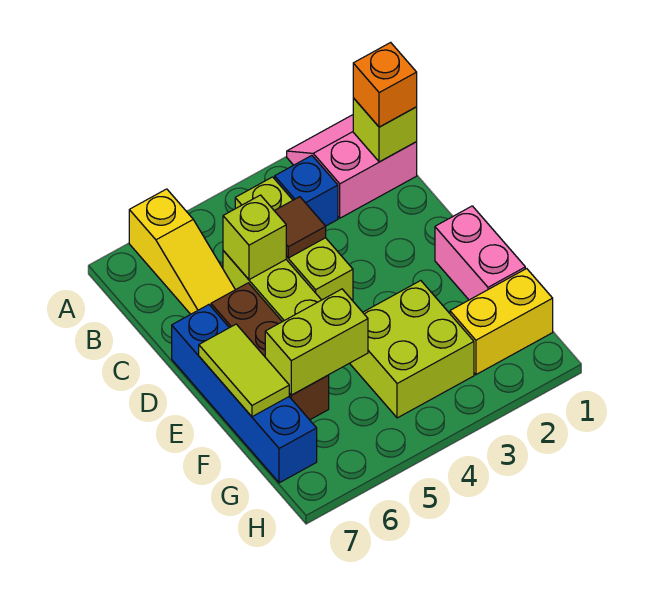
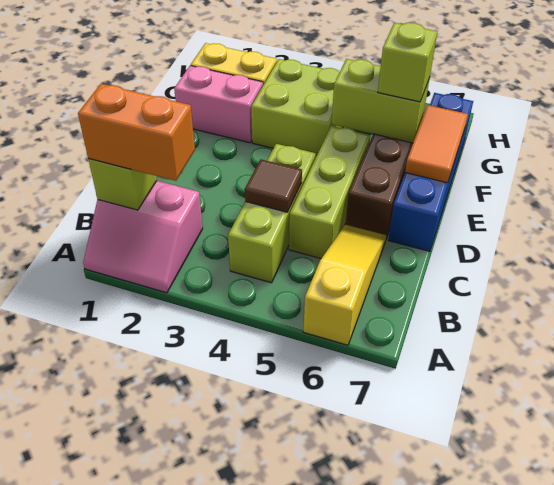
orange brick B1 level 3 -> orange brick B1:B2 level 3
blue brick B3 level 1 -> none
lime brick C5 level 2 -> lime brick F6 level 3
pink brick E1:F1 level 1 -> pink brick F1:F2 level 1
lime tile E7:F7 level 2 -> orange tile E7:F7 level 2

